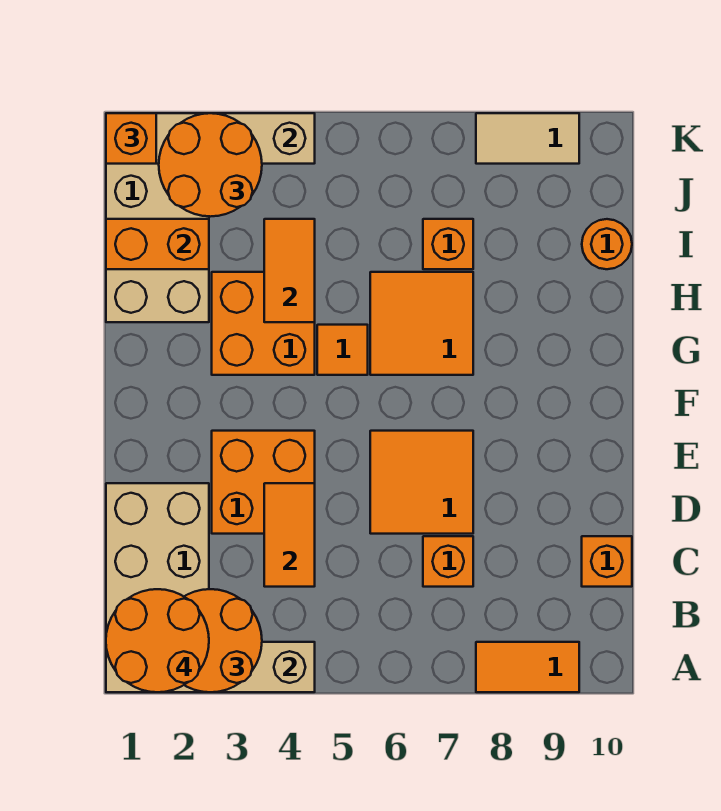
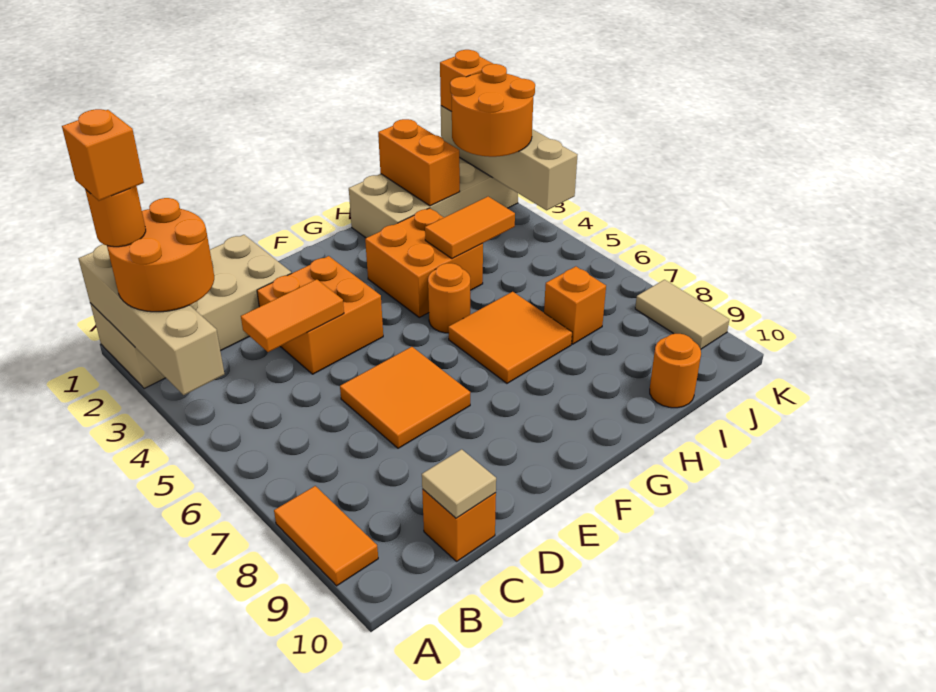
orange round brick A1:B2 level 4 -> orange round brick A2 level 4
orange brick C7 level 1 -> orange brick A2 level 5
none -> tan tile C10 level 2
orange tile G5 level 1 -> orange round brick G5 level 1

